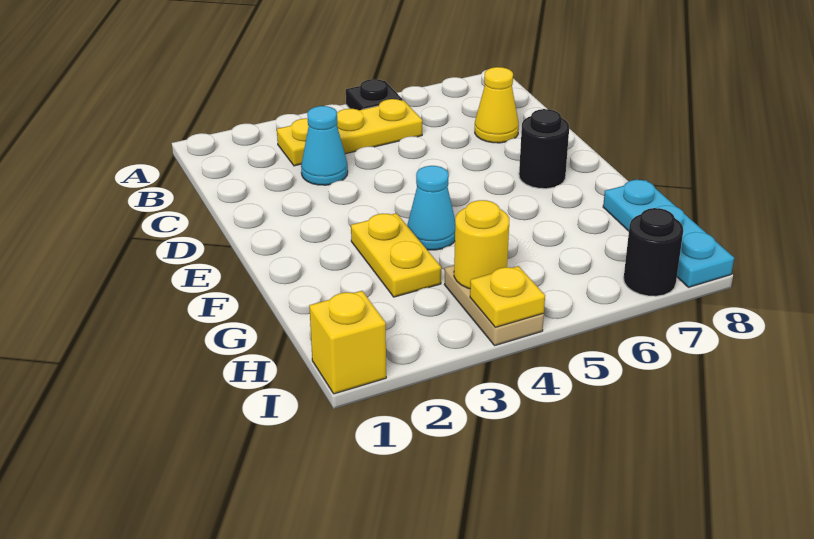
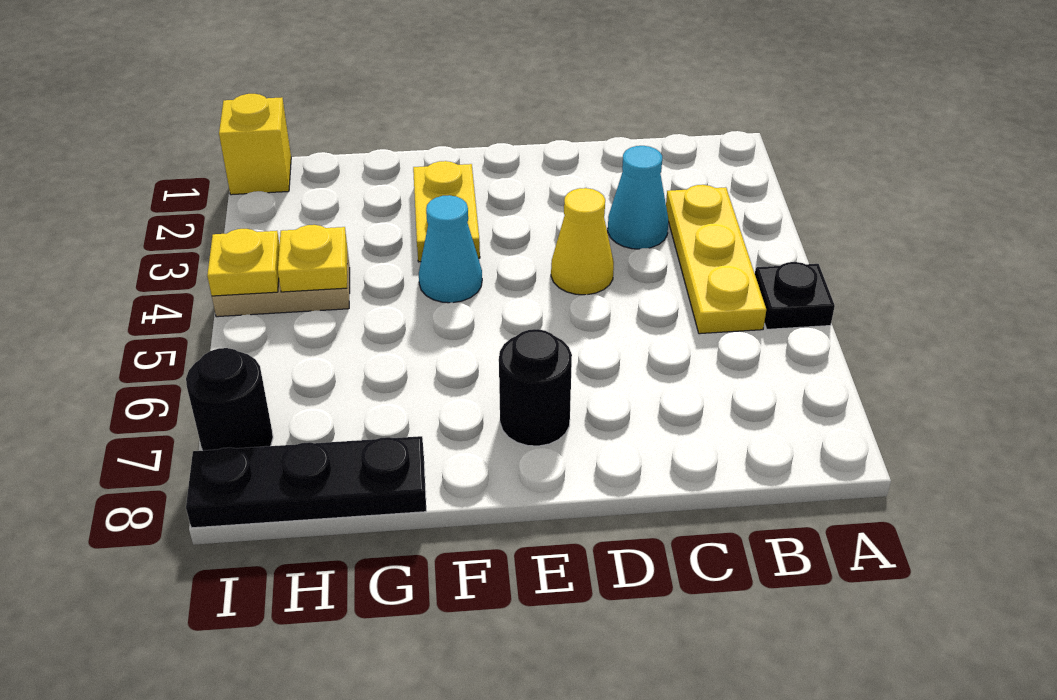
yellow cone C7 level 1 -> yellow cone D4 level 1
yellow plate F3:G3 level 1 -> yellow plate F2:F3 level 1
cyan plate G8:I8 level 1 -> black plate G8:I8 level 1
yellow round brick H4 level 2 -> yellow plate H4 level 2

